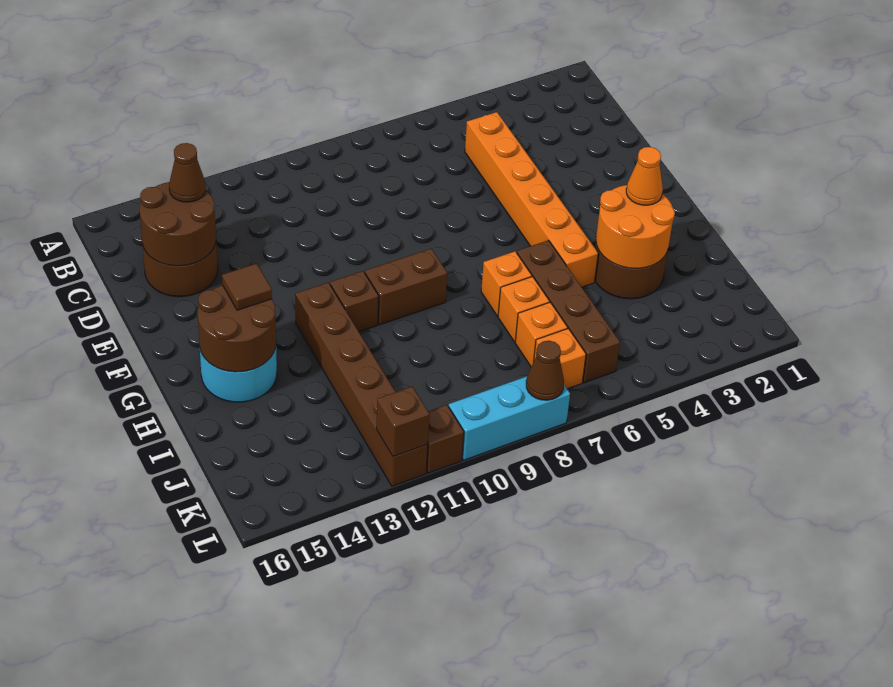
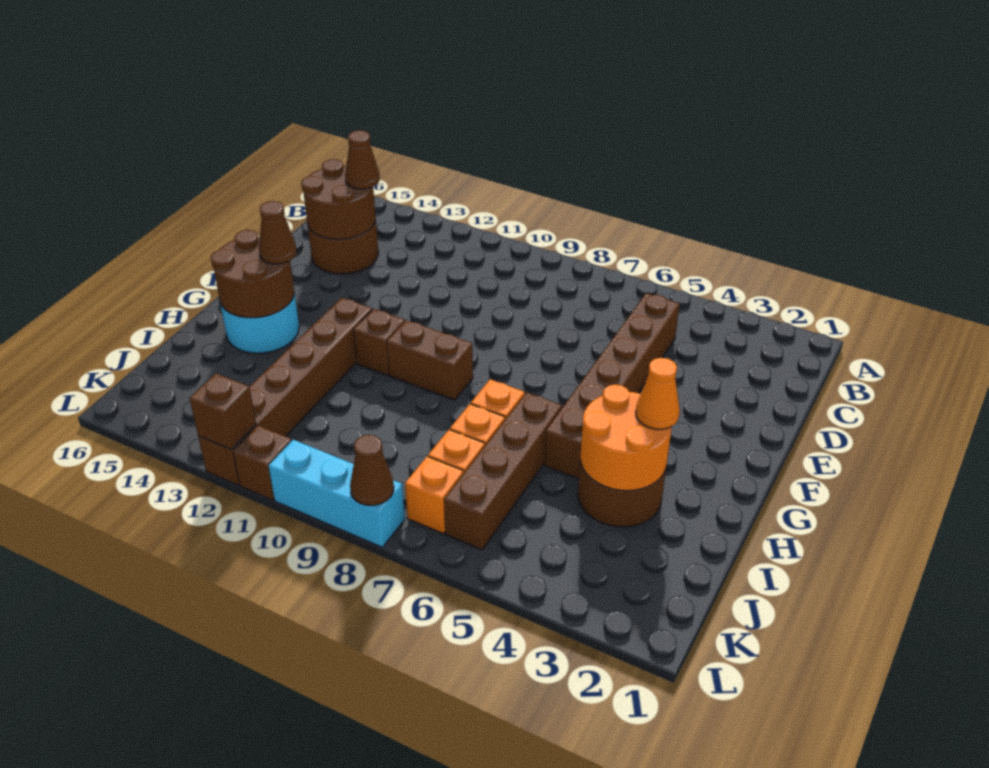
orange brick C5:H5 level 1 -> brown brick C5:H5 level 1
brown tile G14 level 3 -> brown cone G14 level 3

